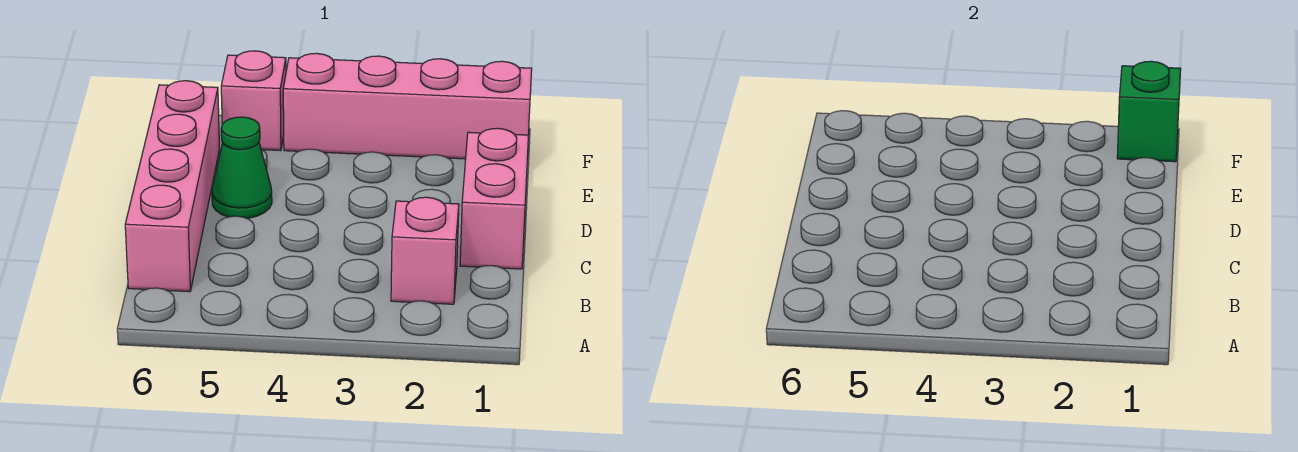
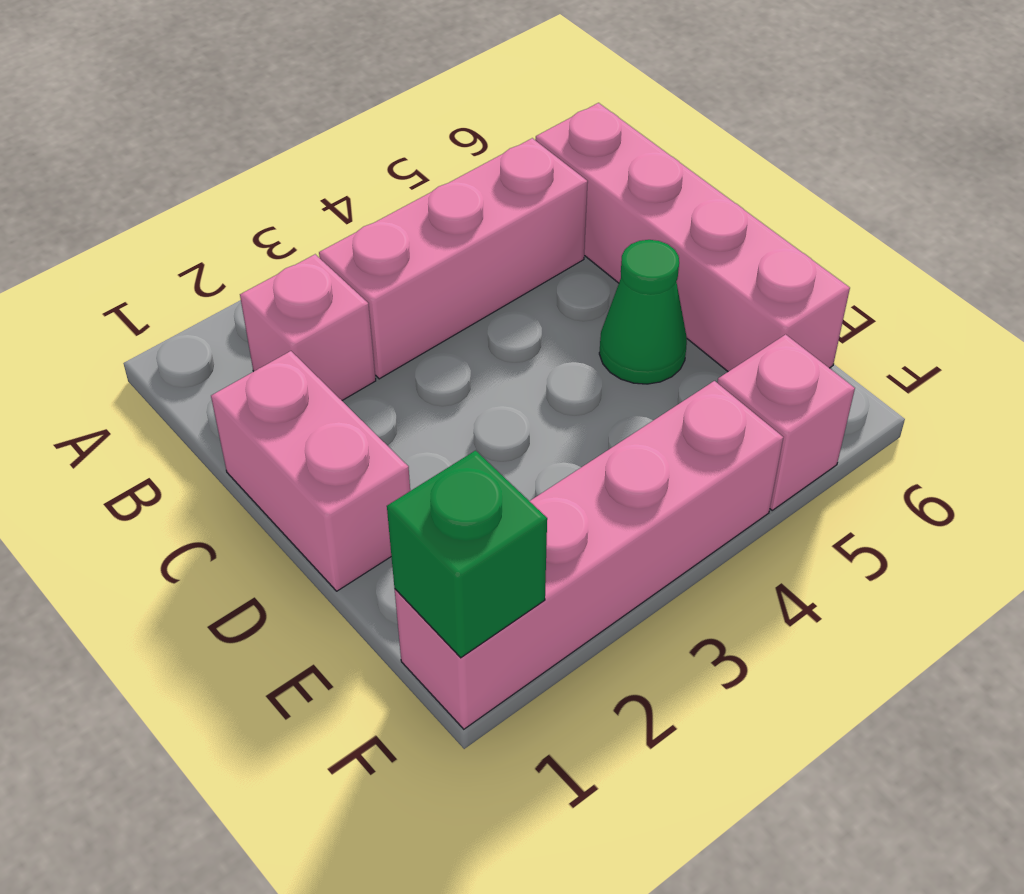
none -> pink brick B3:B5 level 1

